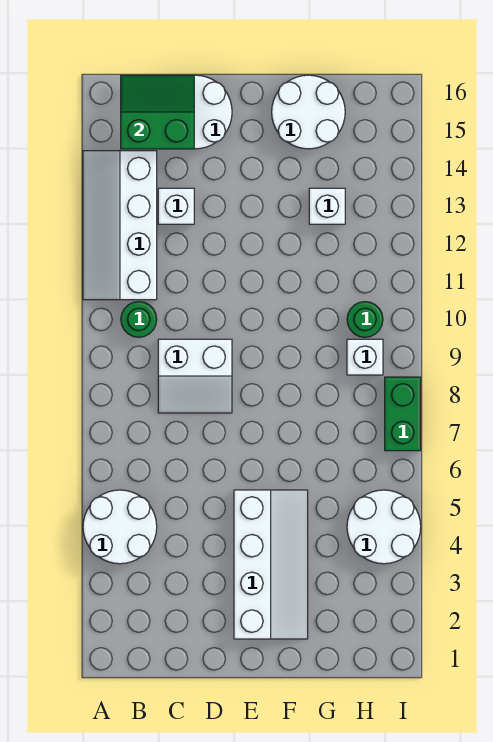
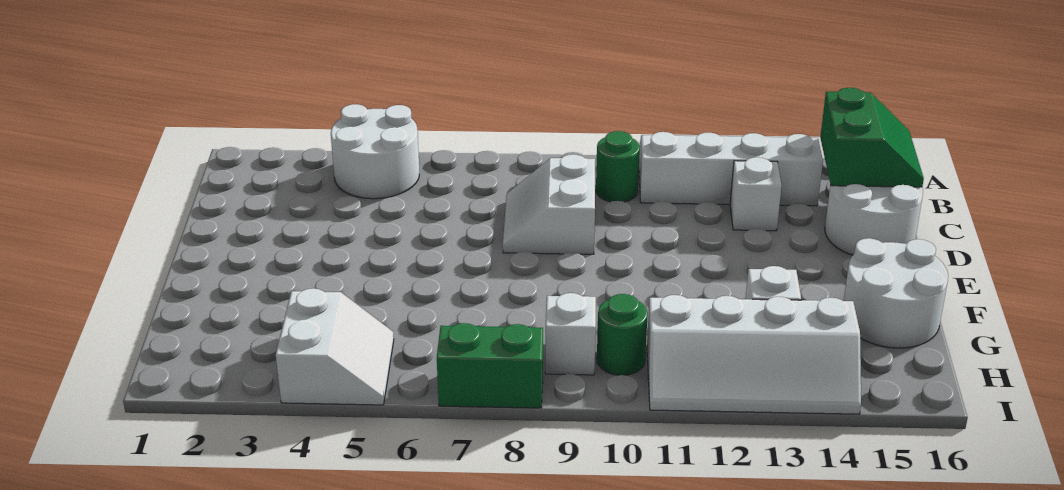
white slope E2:F5 level 1 top E -> white slope H11:I14 level 1 top H
white round brick H4:I5 level 1 -> white slope H4:I5 level 1 top 4

